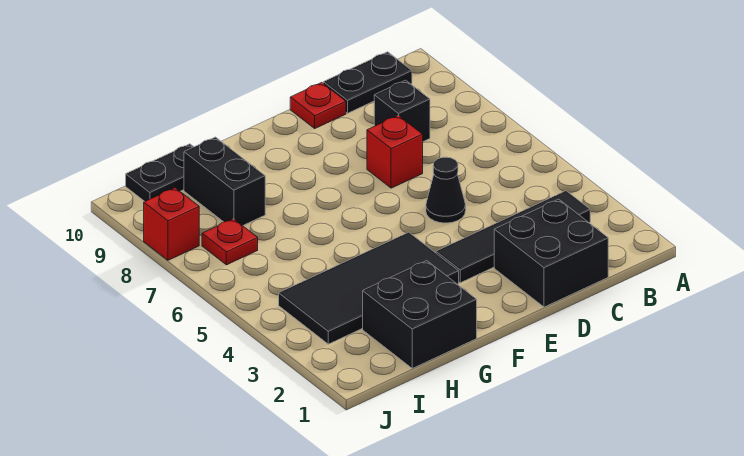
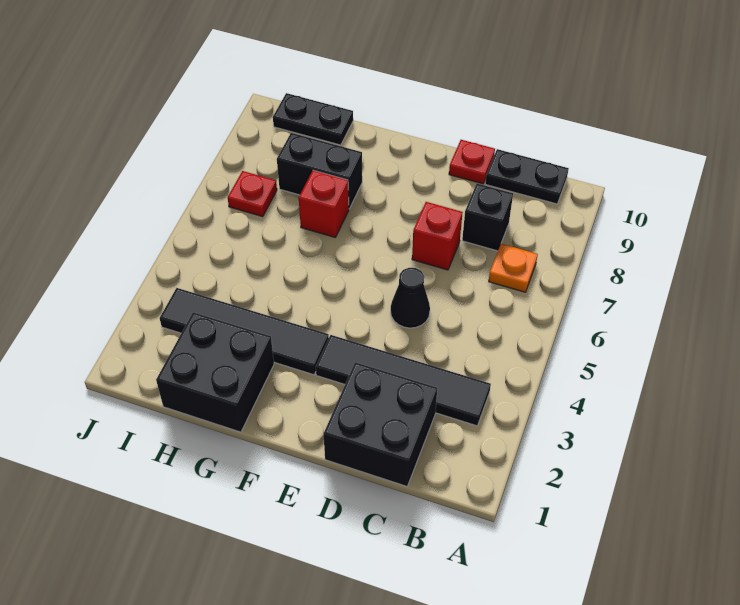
none -> orange plate B7 level 1
black tile F3:I4 level 1 -> black tile F3:I3 level 1
black brick H8:H9 level 1 -> black brick G8:H8 level 1
red brick J8 level 1 -> red brick G7 level 1

